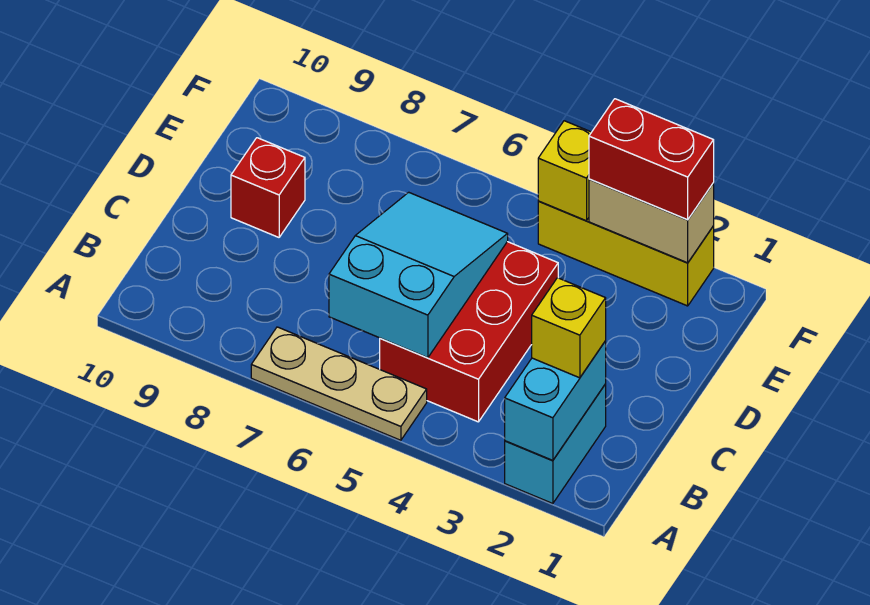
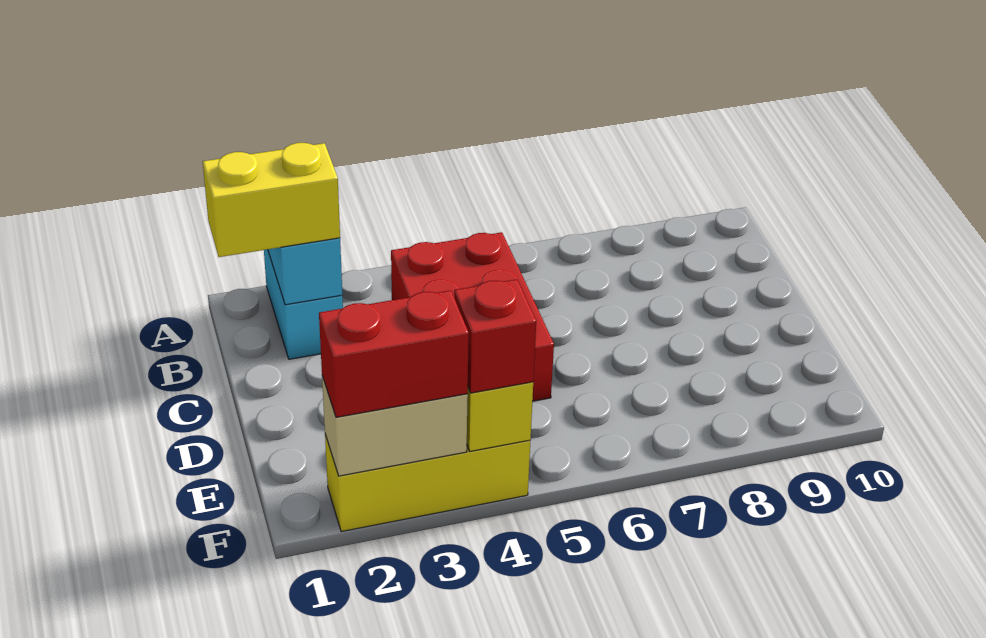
tan plate A5:A7 level 1 -> none
yellow brick B2 level 3 -> yellow brick B1:B2 level 3
cyan slope B5:D6 level 2 top B -> none
red brick D9 level 1 -> red brick F4 level 3

